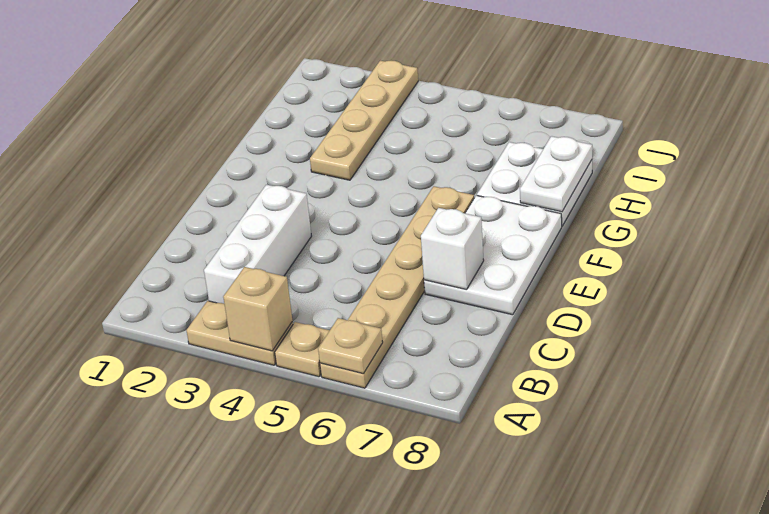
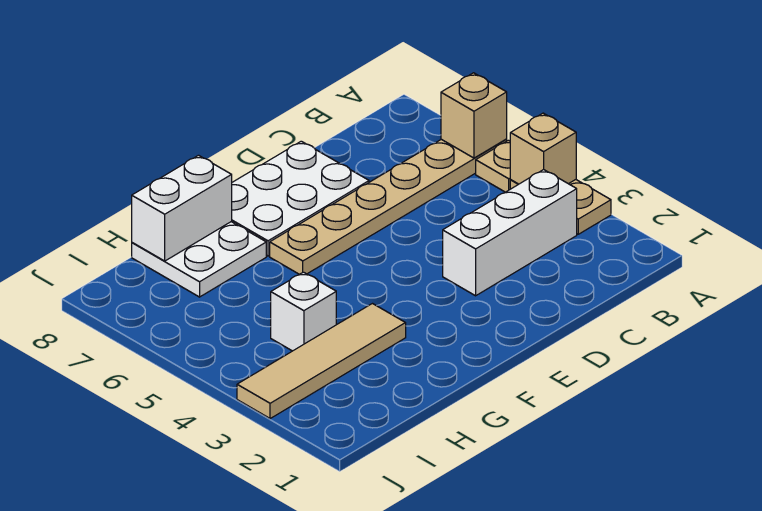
tan plate A6 level 2 -> tan brick A6 level 2
white brick D7 level 2 -> white brick H4 level 1
tan plate G3:J3 level 1 -> tan tile G3:J3 level 1
white plate G8:H8 level 2 -> white brick G8:H8 level 2

